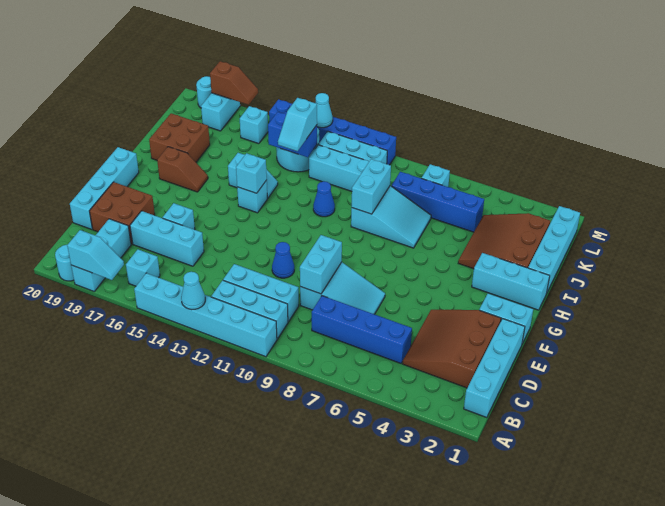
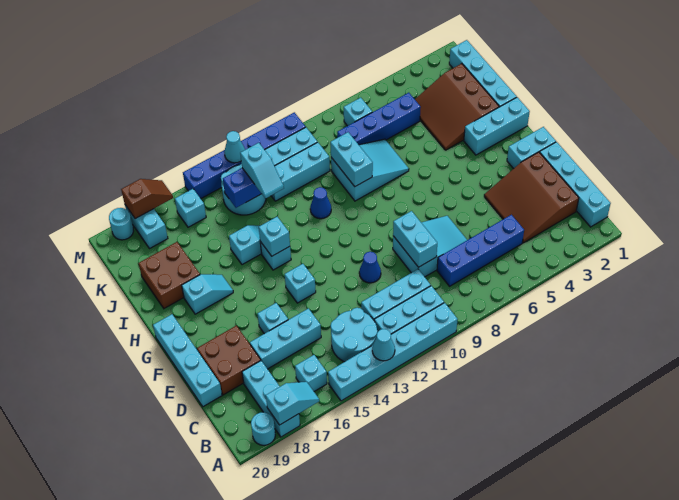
none -> cyan round brick B13:C14 level 1
none -> cyan brick F14 level 1
brown slope H17:H18 level 1 top 18 -> cyan slope H17:H18 level 1 top 18

